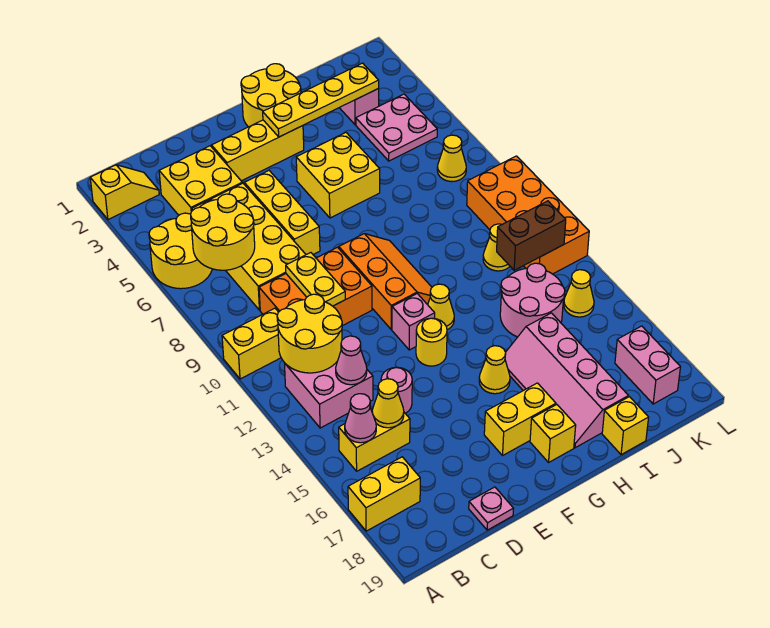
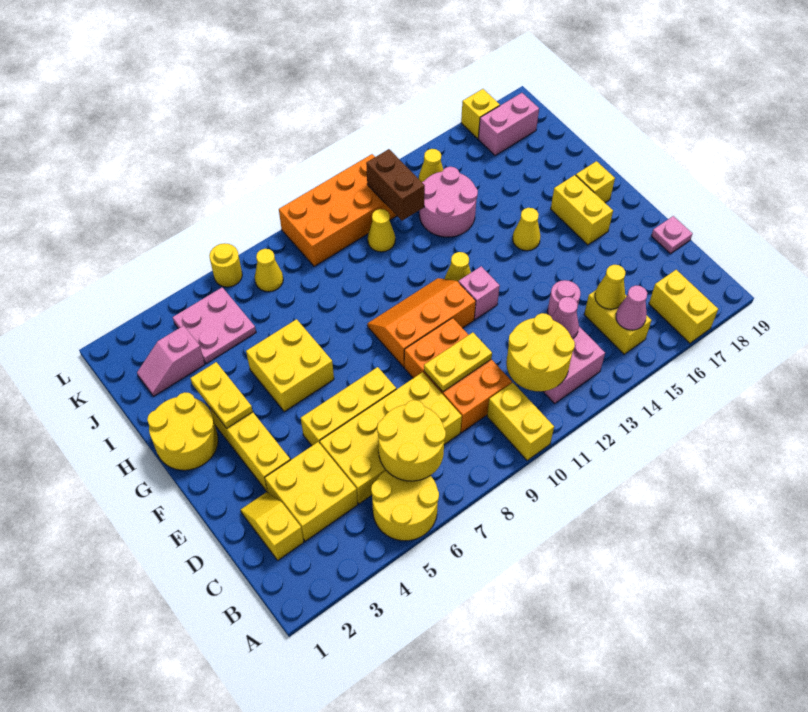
yellow slope A2:B2 level 1 top A -> yellow slope C2:D2 level 1 top C
yellow round brick F13 level 1 -> yellow round brick L6 level 1
yellow plate G3:J3 level 2 -> yellow plate G3:H3 level 2
pink slope H15:I18 level 1 top I -> none
yellow brick I19 level 1 -> yellow brick L17 level 1

